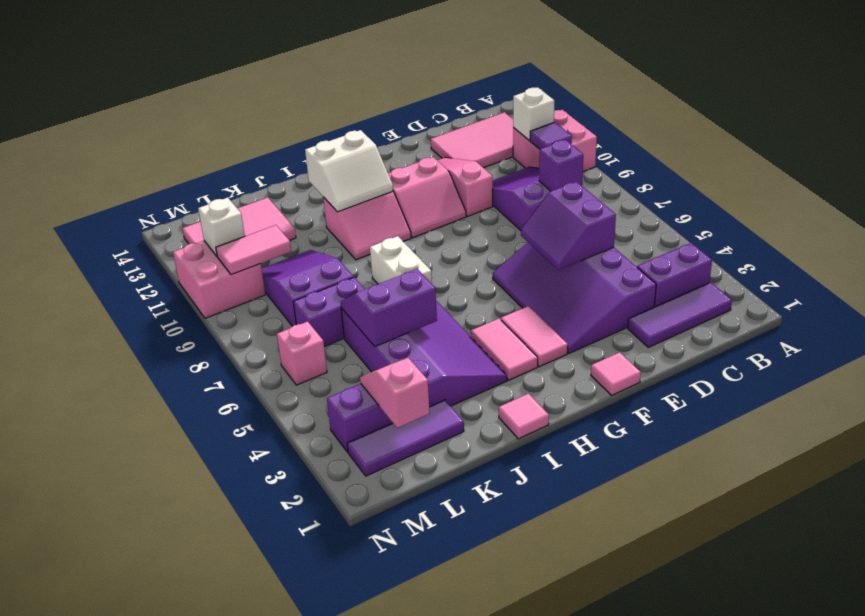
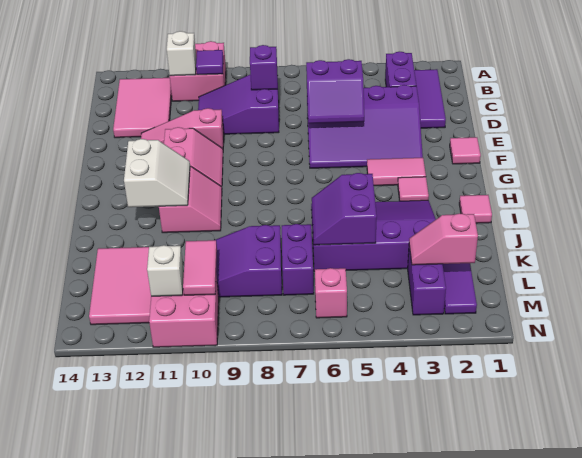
pink tile H3:H4 level 1 -> pink tile H3 level 1
white brick I7:I8 level 1 -> none

